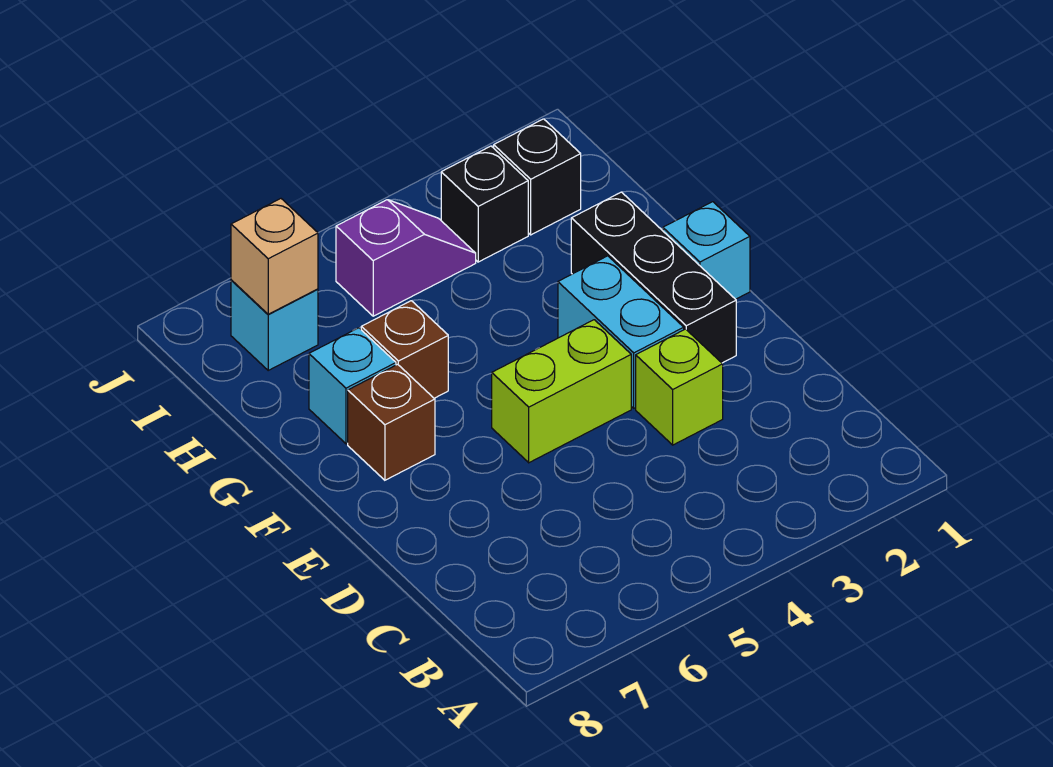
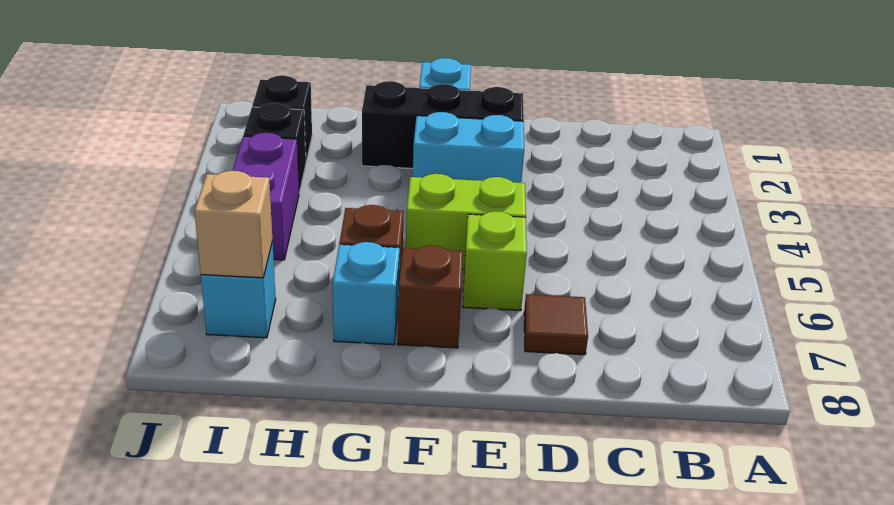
lime brick D3 level 1 -> lime brick E6 level 1
none -> brown tile D7 level 1
lime brick E4:E5 level 1 -> lime brick E5:F5 level 1
purple slope I4:I5 level 1 top 5 -> purple brick I4:I5 level 1

